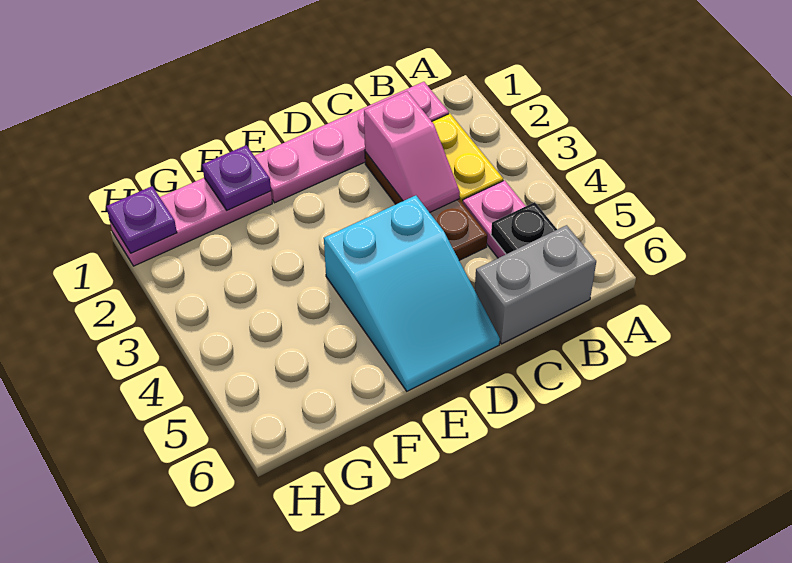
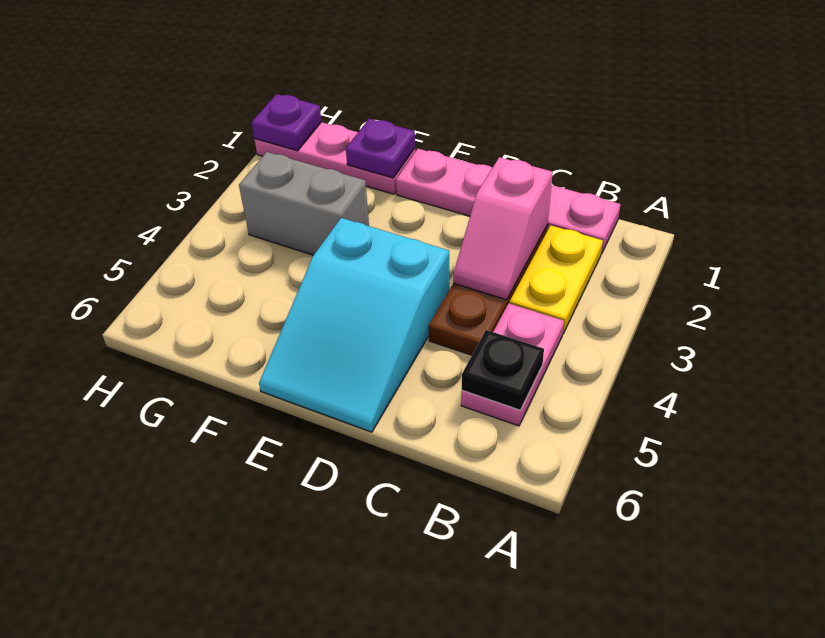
grey brick B6:C6 level 1 -> grey brick F3:G3 level 1

